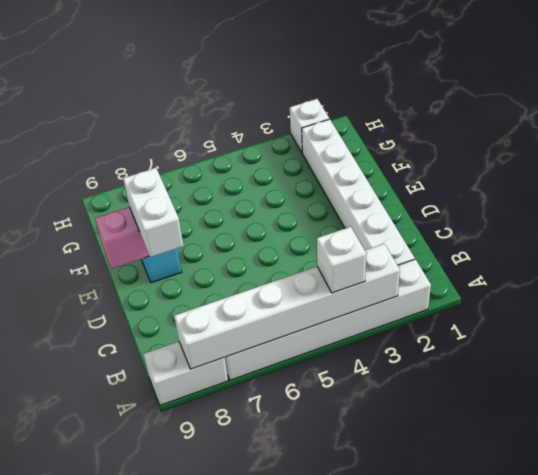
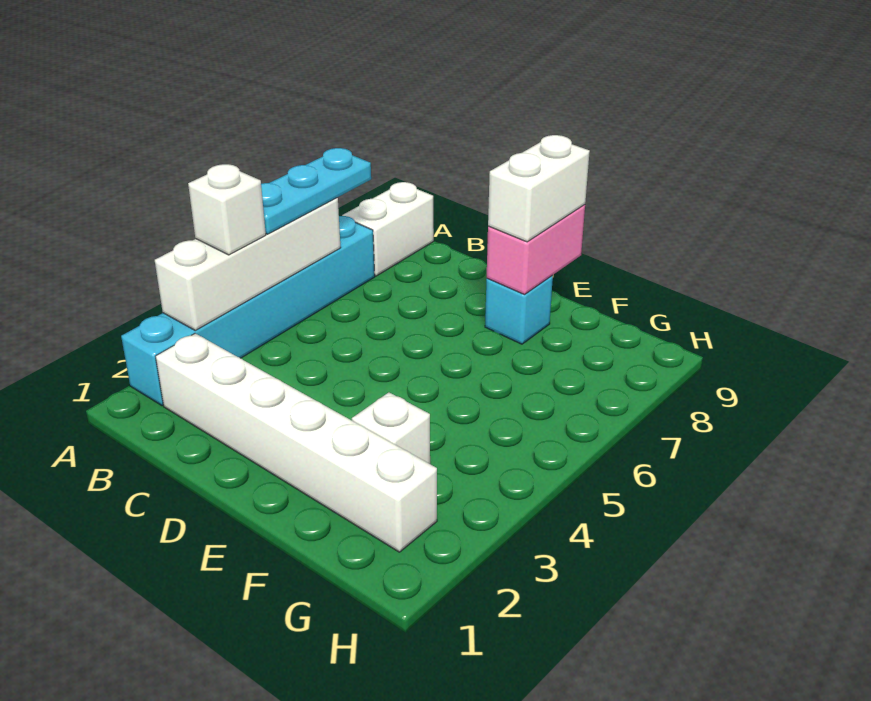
white brick A2:A7 level 1 -> cyan brick A2:A7 level 1
white brick A3:A8 level 2 -> white brick A3:A6 level 2
none -> cyan plate A5:A7 level 3
white brick D8:E8 level 3 -> white brick E8:E9 level 3
white brick H2 level 1 -> white brick F3 level 1

